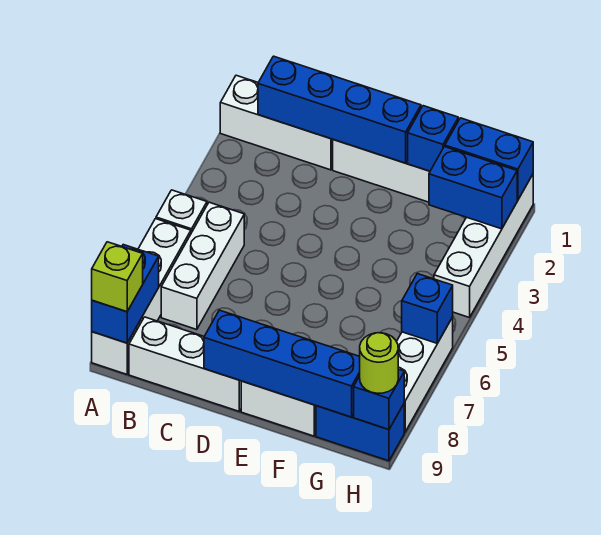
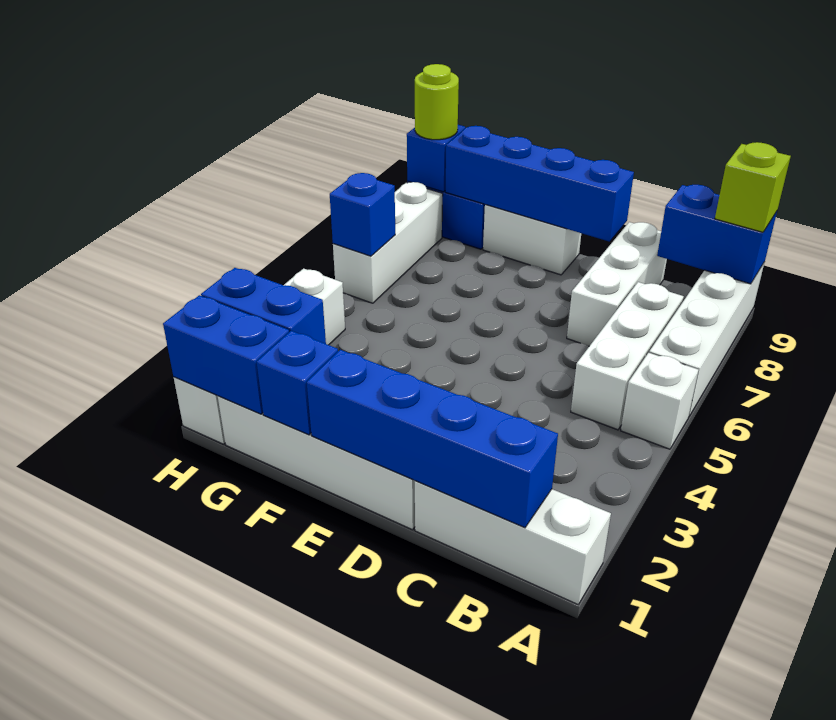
blue brick A8:A9 level 2 -> blue brick A9:B9 level 2
white brick B9:D9 level 1 -> white brick C7:C9 level 1

